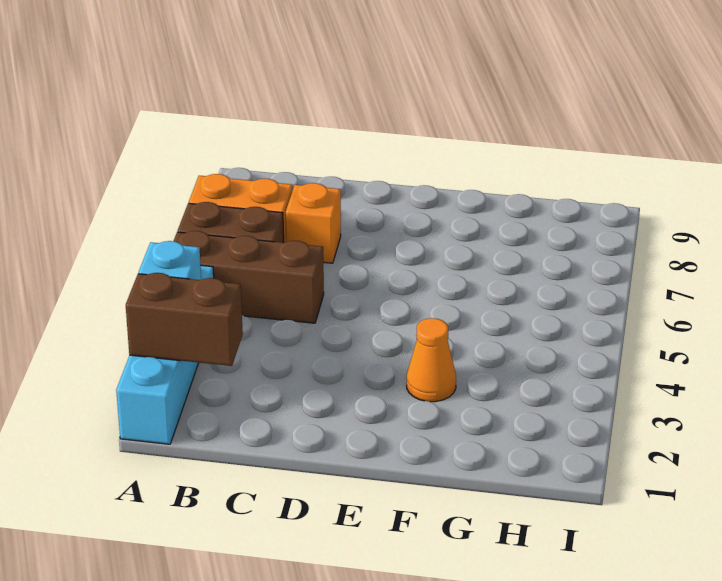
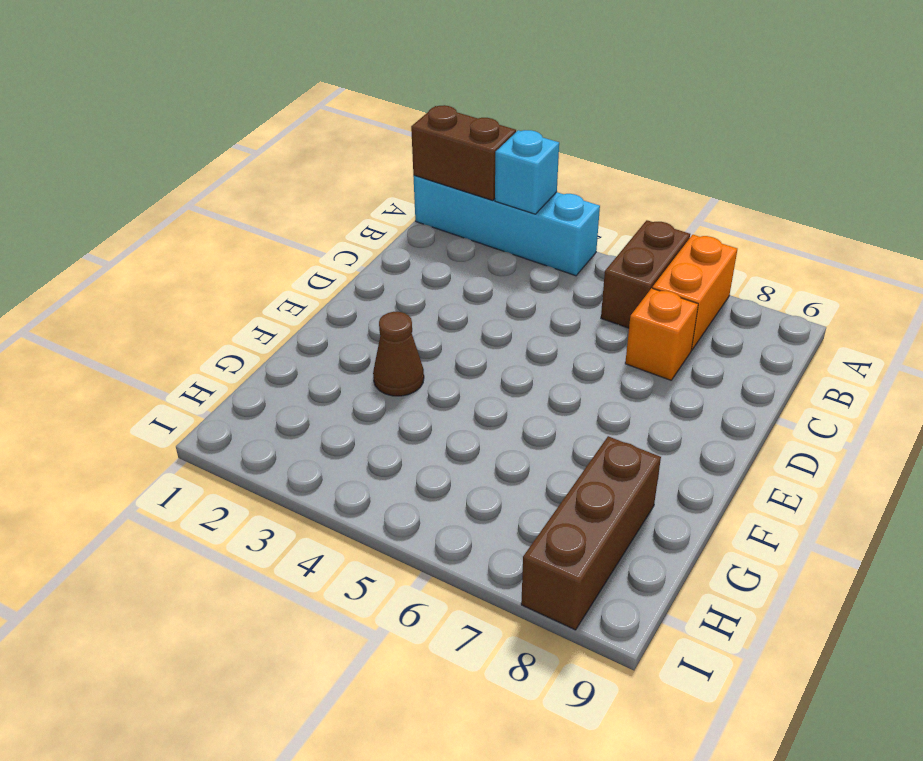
brown brick A2:B2 level 2 -> brown brick A1:A2 level 2
brown brick A5:C5 level 1 -> brown brick G8:I8 level 1
orange cone F3 level 1 -> brown cone F3 level 1

